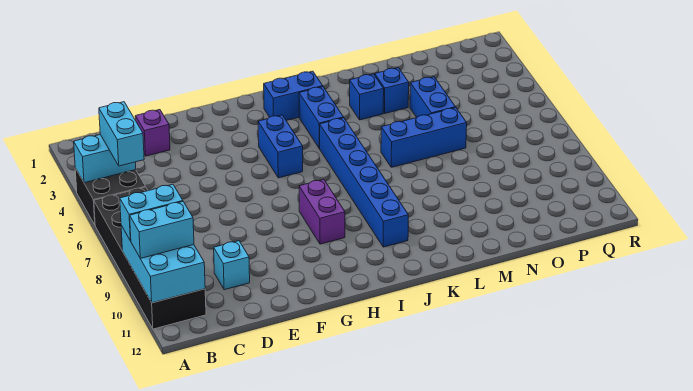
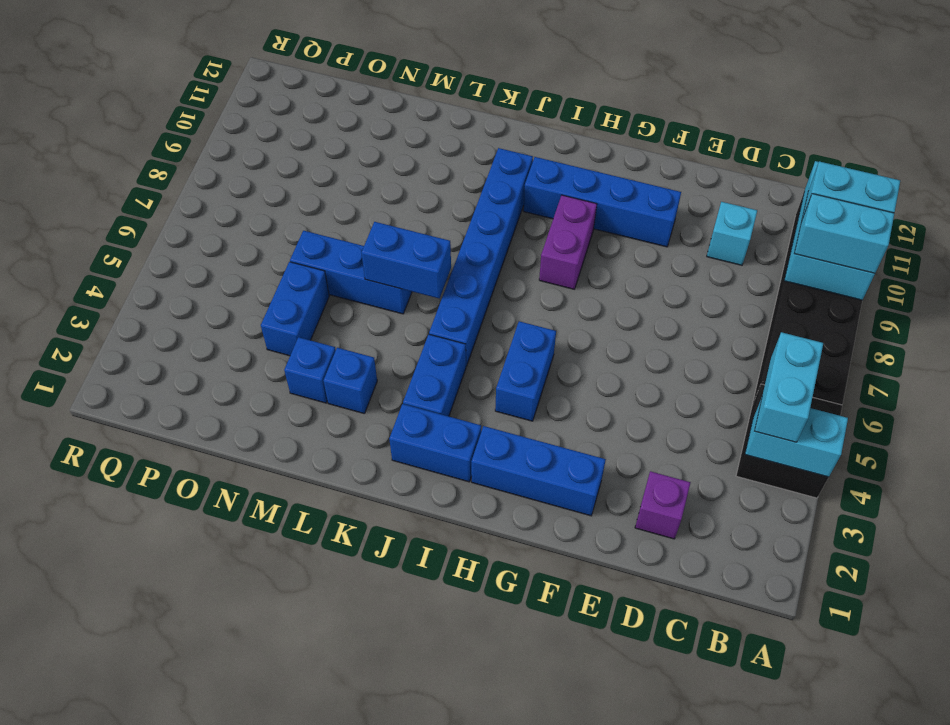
none -> blue brick F2:H2 level 1
none -> blue brick F10:I10 level 1
none -> blue brick K6:L6 level 2

